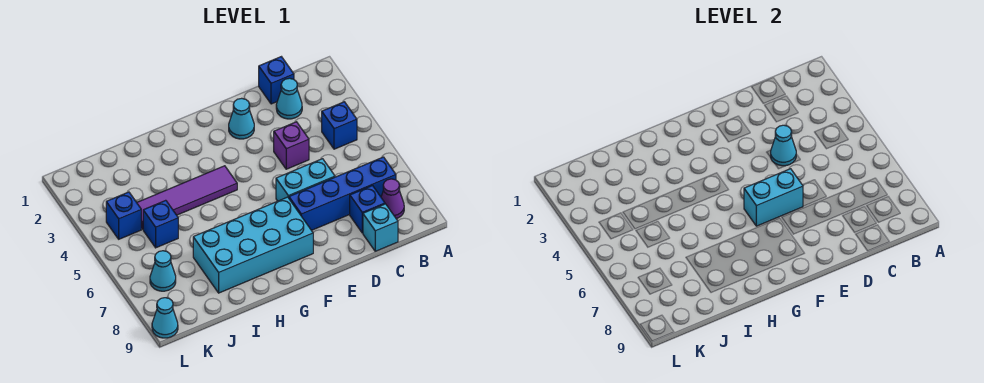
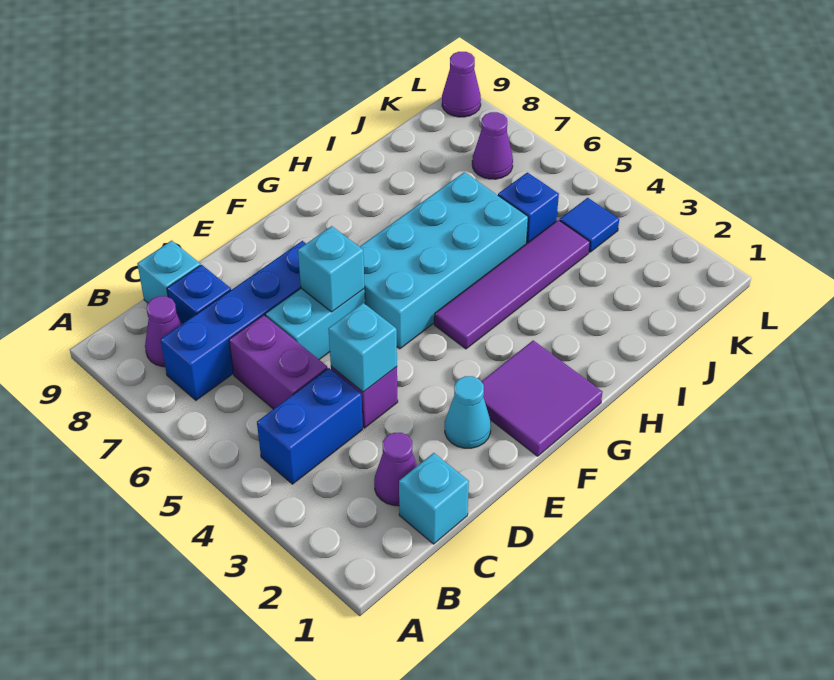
blue brick B4 level 1 -> blue brick B4:C4 level 1
blue brick C1 level 1 -> cyan brick C1 level 1
cyan cone C2 level 1 -> purple cone C2 level 1
none -> purple brick C5:C6 level 1
cyan cone D4 level 2 -> cyan brick D4 level 2
cyan brick E6:F6 level 2 -> cyan brick E6 level 2
none -> purple tile F1:G2 level 1
cyan brick F7:I8 level 1 -> cyan brick F5:I6 level 1
blue brick K4 level 1 -> blue tile K4 level 1
cyan cone K7 level 1 -> purple cone K7 level 1
cyan cone L9 level 1 -> purple cone L9 level 1

